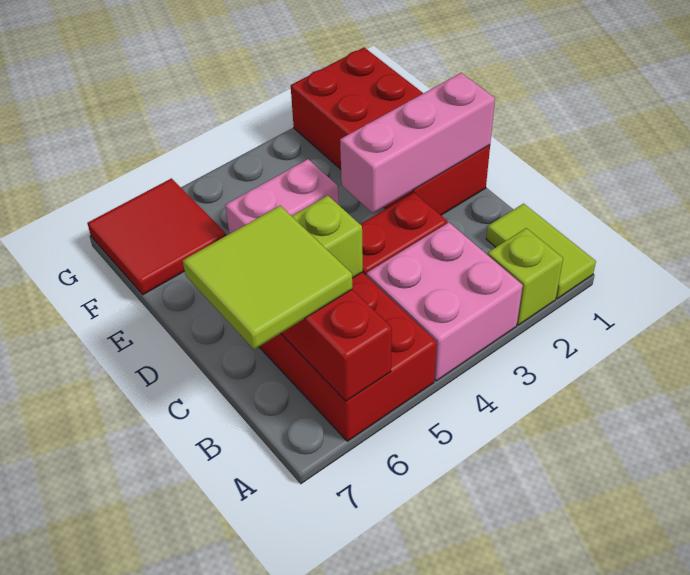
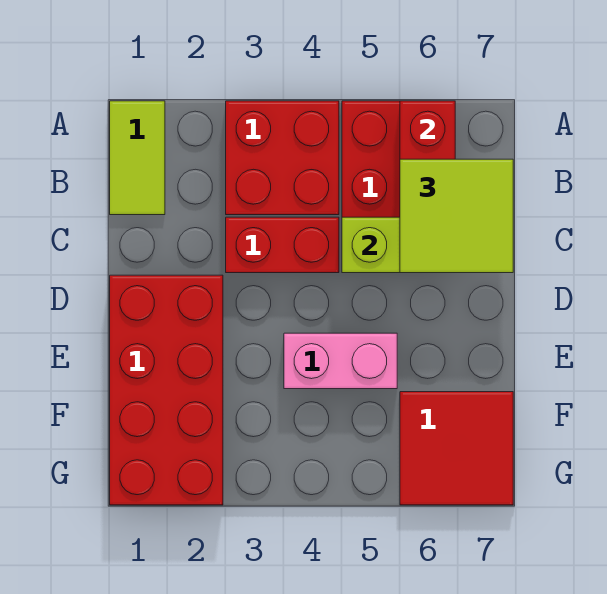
lime brick A2 level 1 -> none
pink brick A3:B4 level 1 -> red brick A3:B4 level 1
pink brick D1:D3 level 2 -> none

